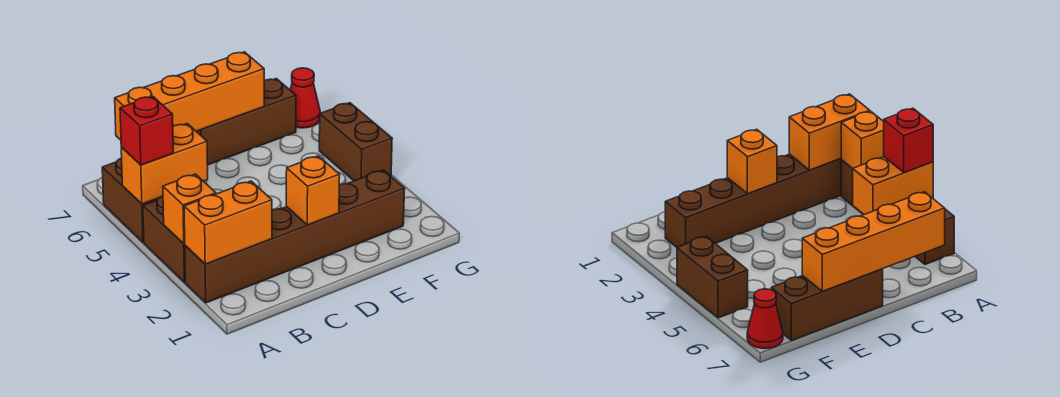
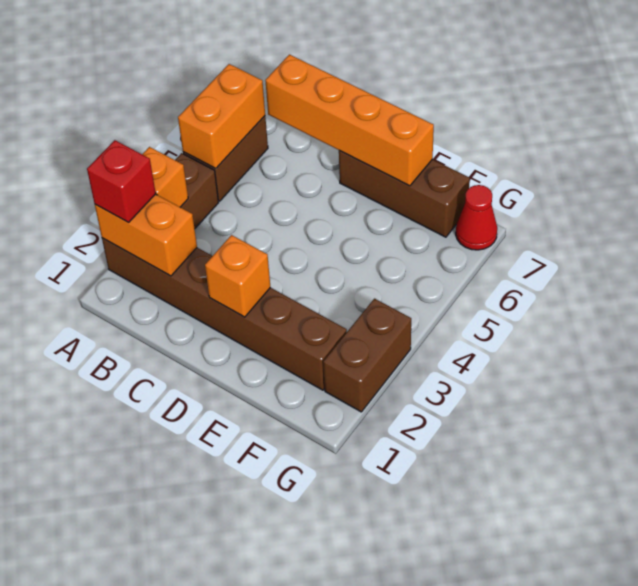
orange brick A5:B5 level 2 -> orange brick A5:A6 level 2
red brick A5 level 3 -> red brick A2 level 3
brown brick G4:G5 level 1 -> brown brick G2:G3 level 1

